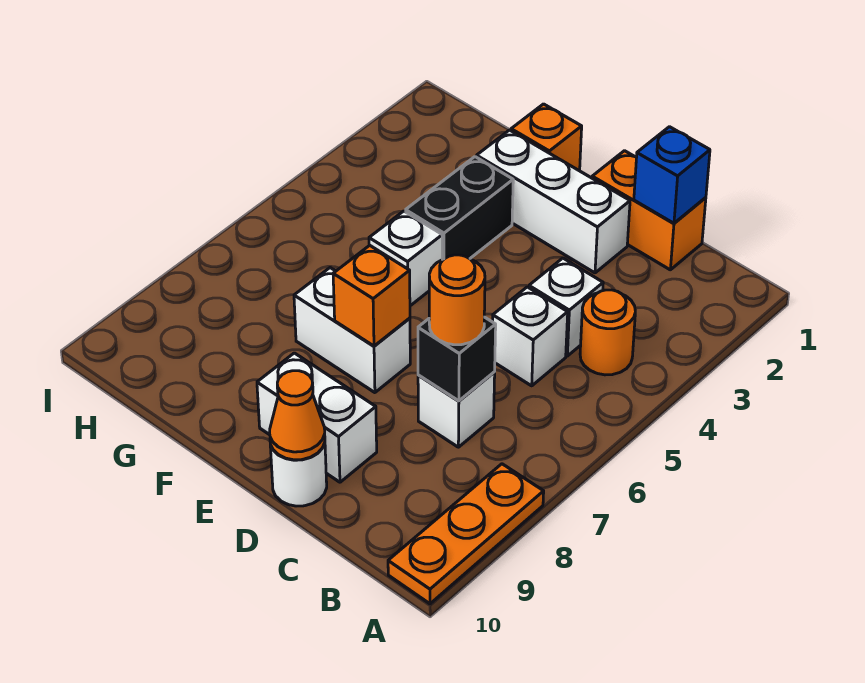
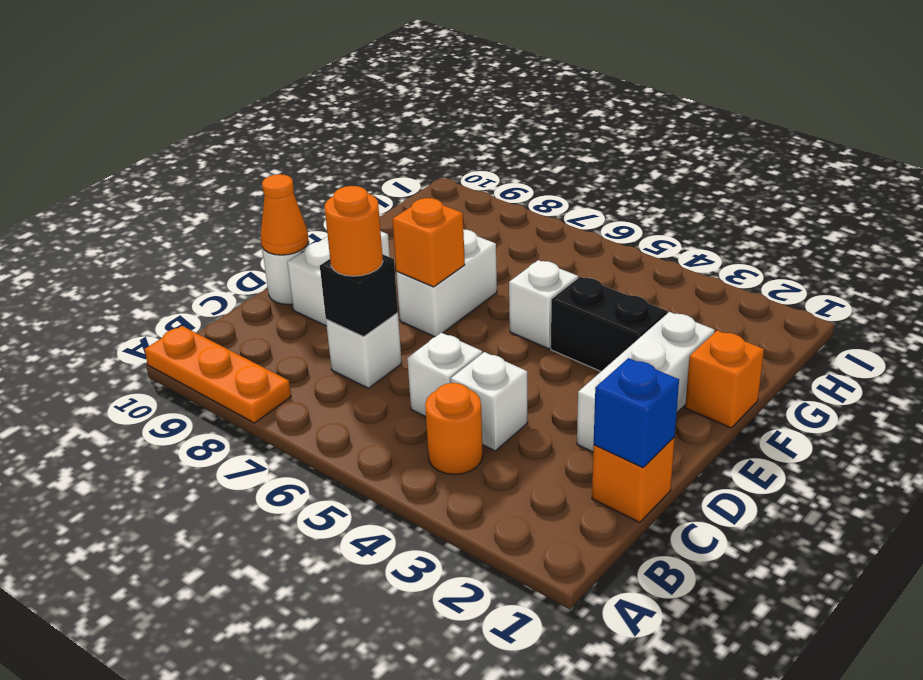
orange brick C1:D1 level 1 -> orange brick C1 level 1

